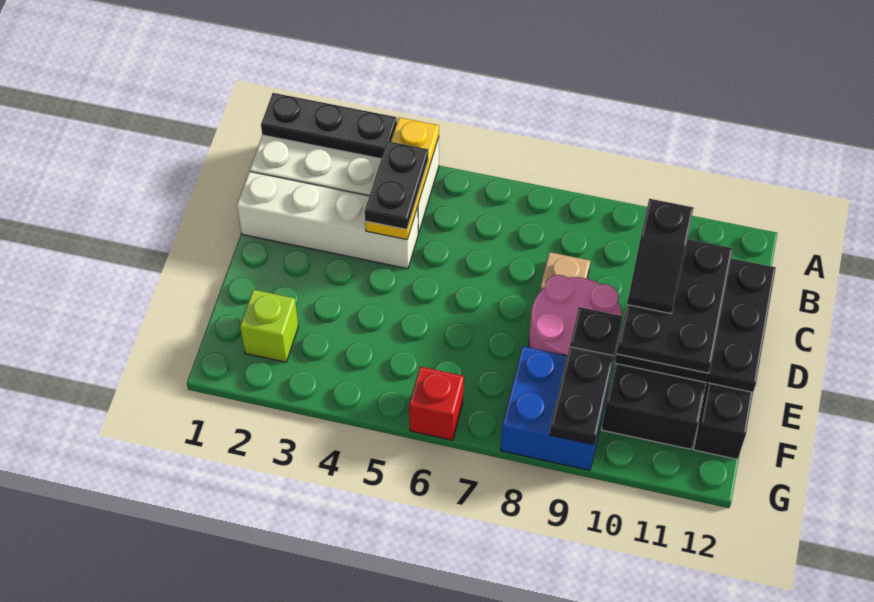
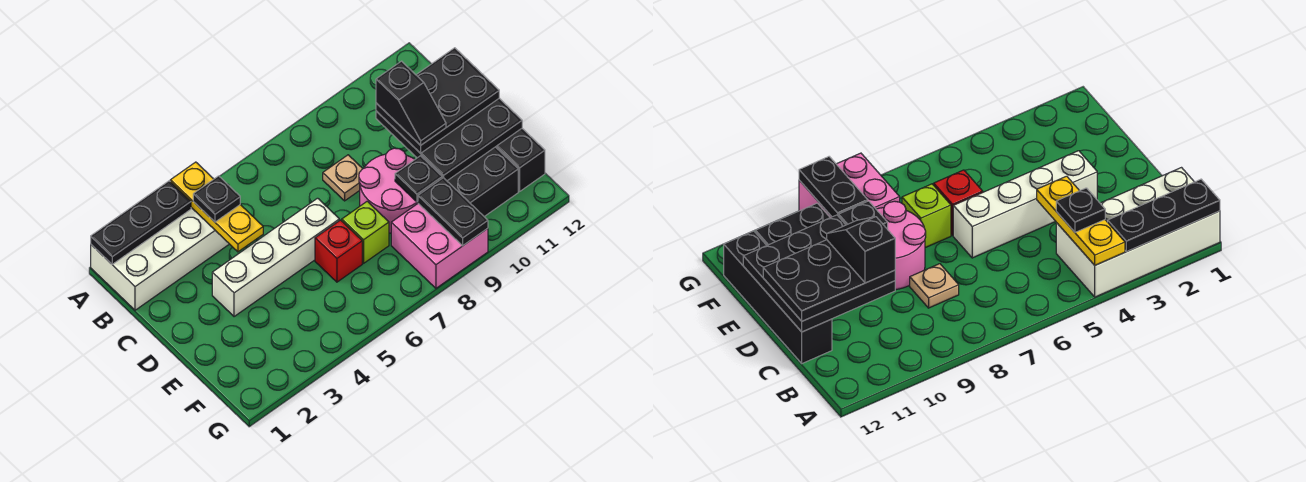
black plate B4:C4 level 3 -> black plate B4 level 3
white brick C1:C4 level 1 -> white brick D3:D6 level 1
black plate C10:E11 level 3 -> black plate C10:D12 level 3
lime brick F2 level 1 -> lime brick E7 level 1
blue brick F8:G9 level 1 -> pink brick F8:G9 level 1
red brick G6 level 1 -> red brick E6 level 1

